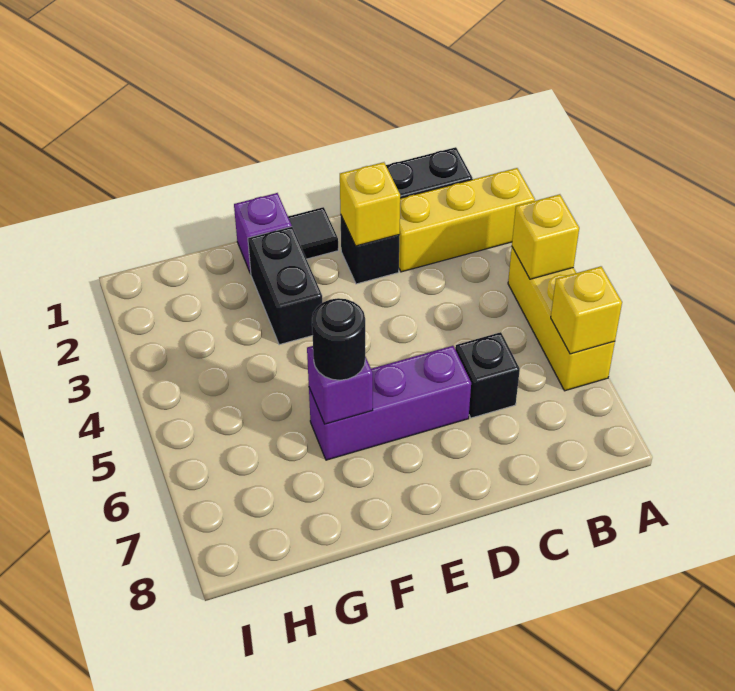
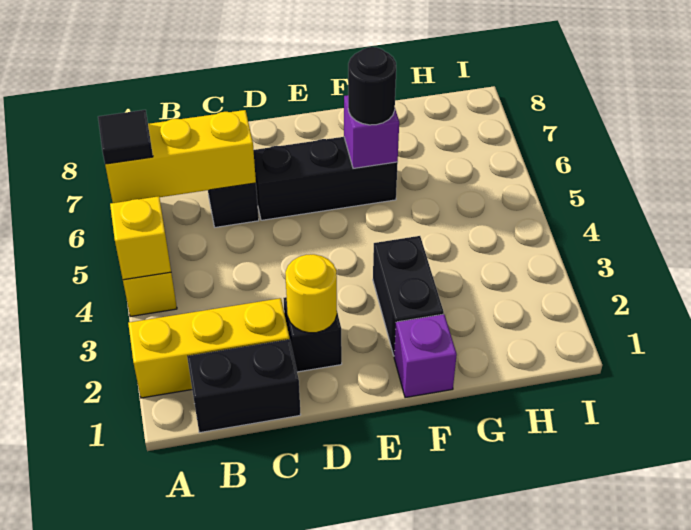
yellow brick A6 level 2 -> yellow brick A6:C6 level 2
yellow brick D2 level 2 -> yellow round brick D2 level 2
purple brick D6:F6 level 1 -> black brick D6:F6 level 1
black tile E1 level 1 -> black tile A6 level 3

